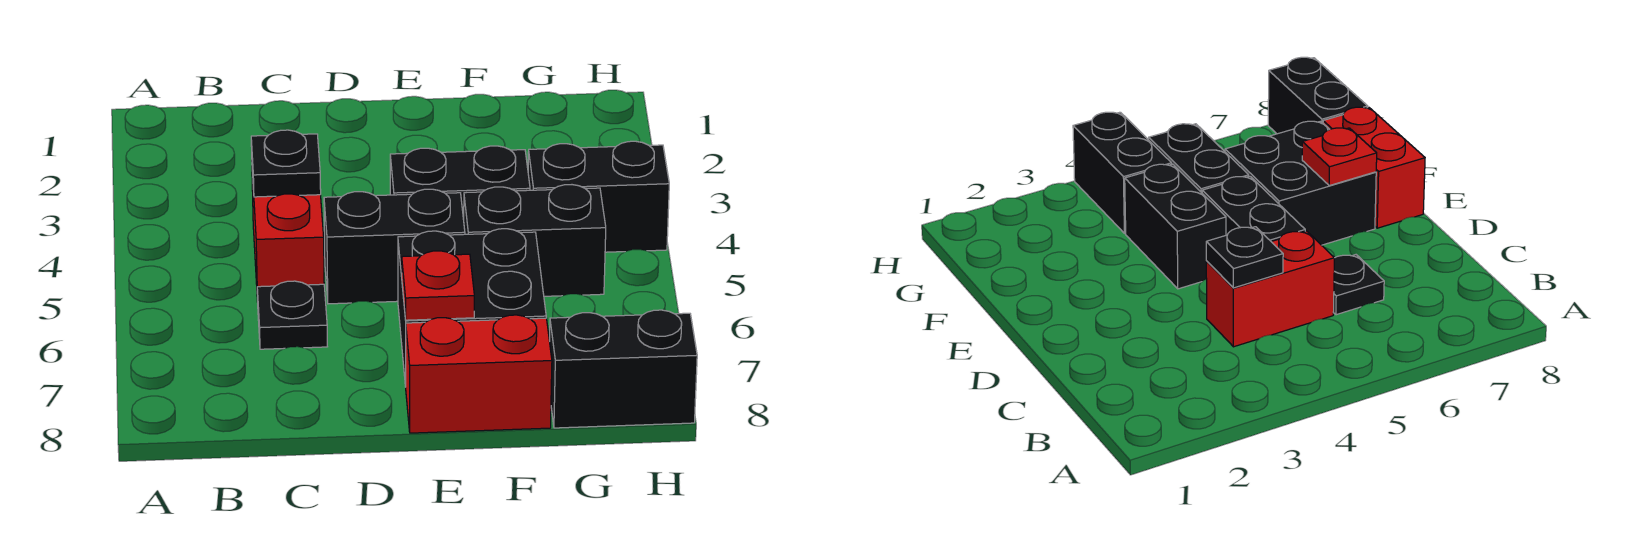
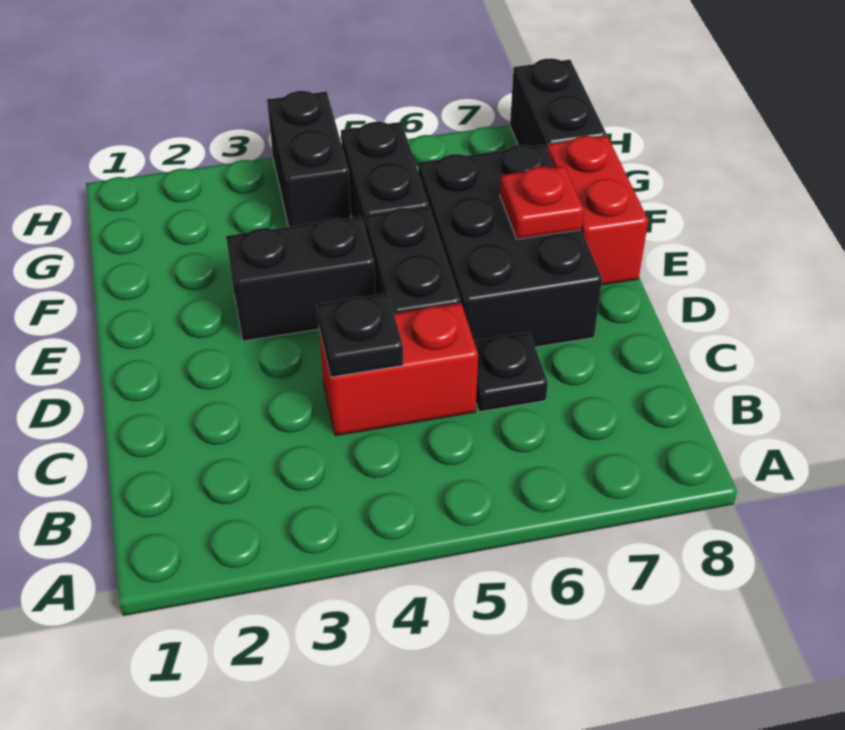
black brick E4:F4 level 1 -> black brick E3:E4 level 1
black brick E6:F7 level 1 -> black brick D6:F7 level 1

